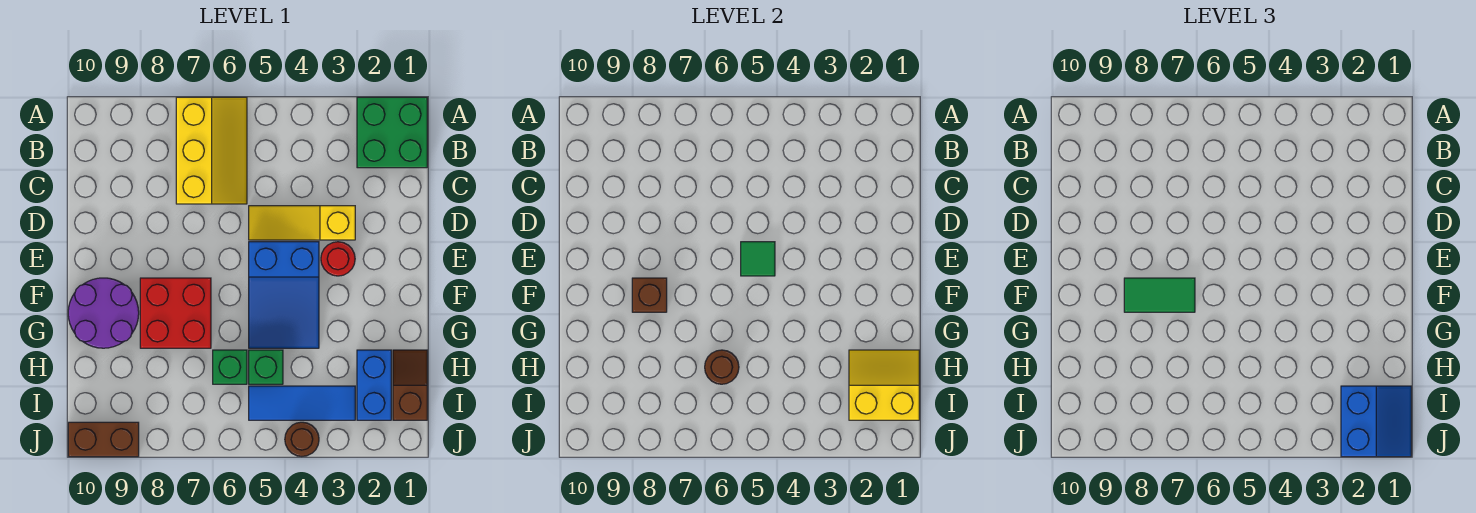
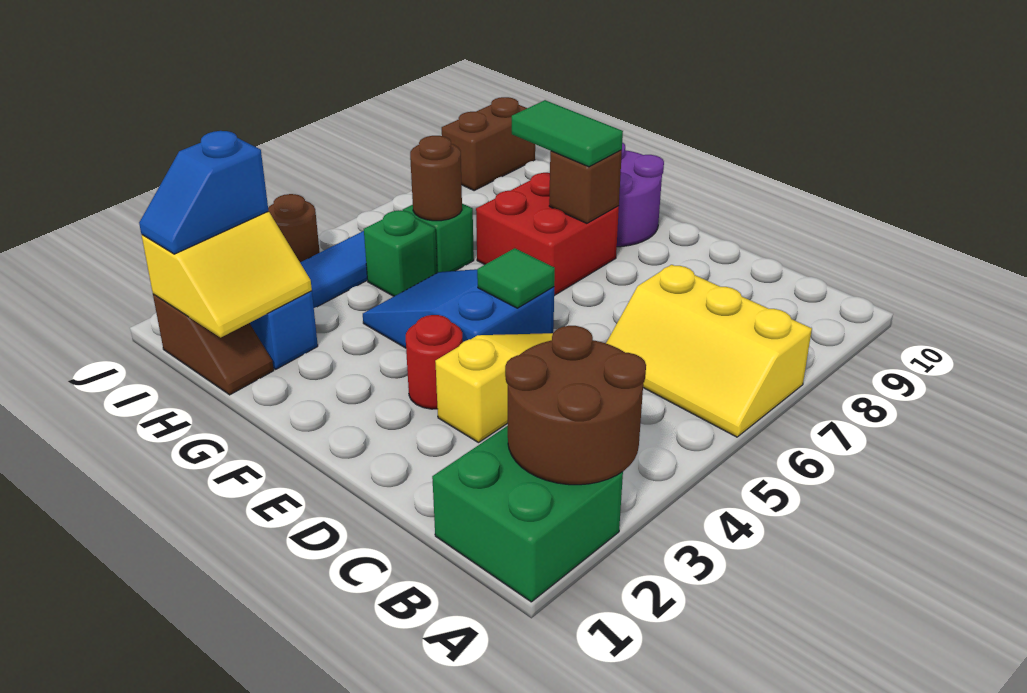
none -> brown round brick A2:B3 level 2
green tile F7:F8 level 3 -> green tile F8:G8 level 3
blue slope I1:J2 level 3 top 2 -> blue slope I1:I2 level 3 top 2

